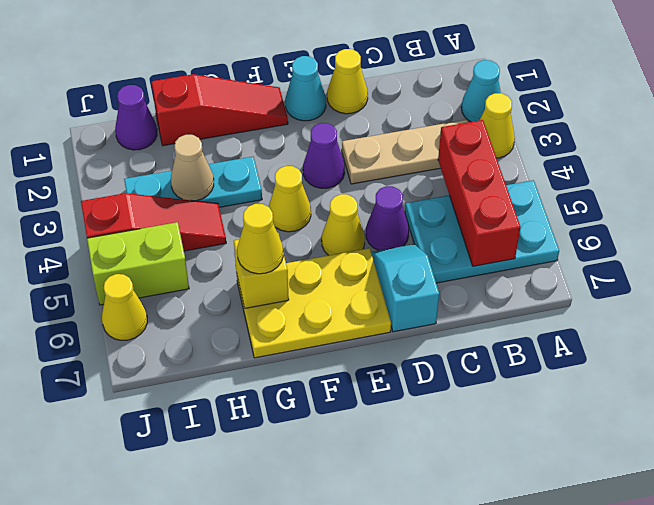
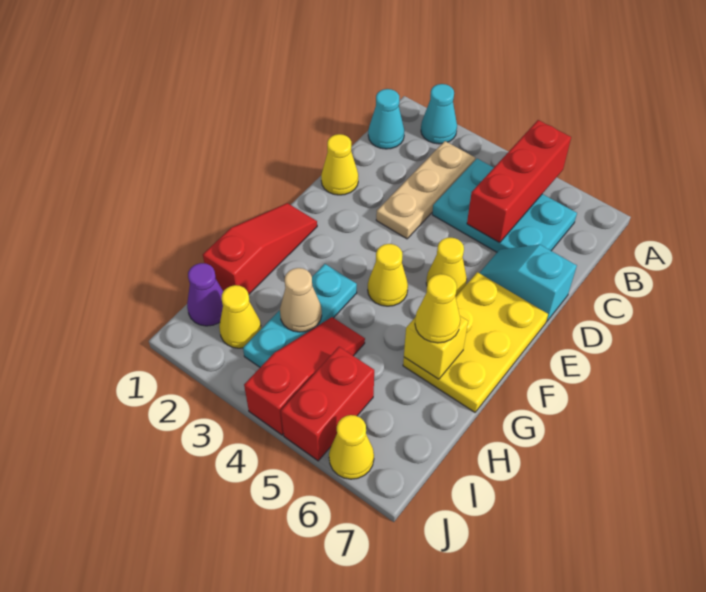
yellow cone A3 level 1 -> yellow cone I2 level 1
cyan plate A5:C6 level 1 -> cyan plate B4:C6 level 1
red brick B4:B6 level 2 -> red brick A5:C5 level 2
purple cone D5 level 1 -> none
cyan cone E1 level 1 -> cyan cone B1 level 1
purple cone E3 level 1 -> none
lime brick I5:J5 level 1 -> red brick I5:J5 level 1

